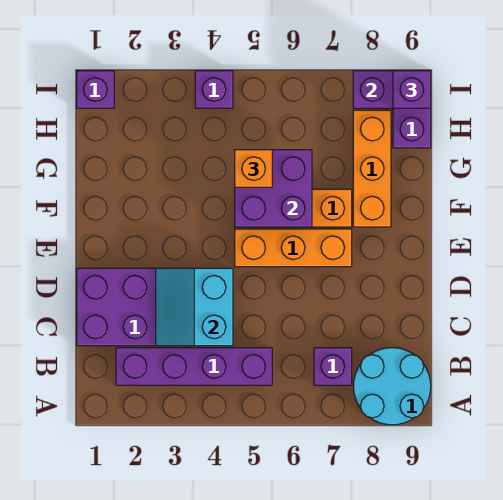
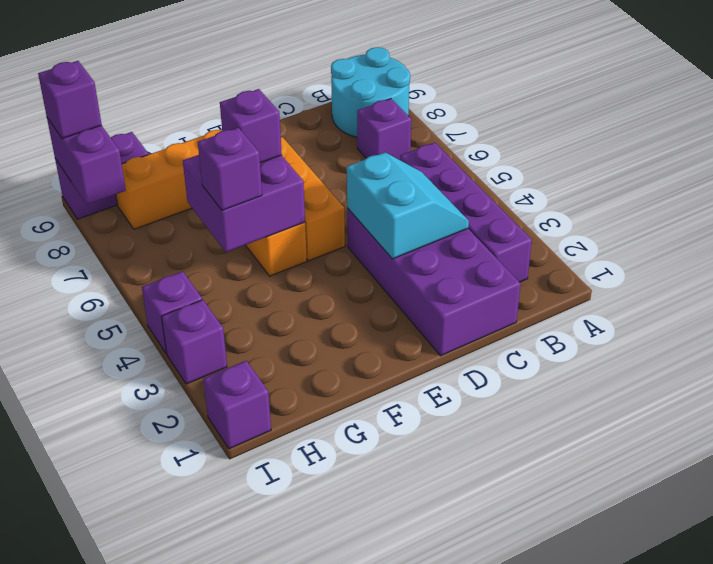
cyan slope C3:D4 level 2 top 4 -> cyan slope C3:D4 level 2 top D
none -> purple brick F6 level 3
orange brick G5 level 3 -> purple brick G5 level 3
none -> purple brick I3 level 1

